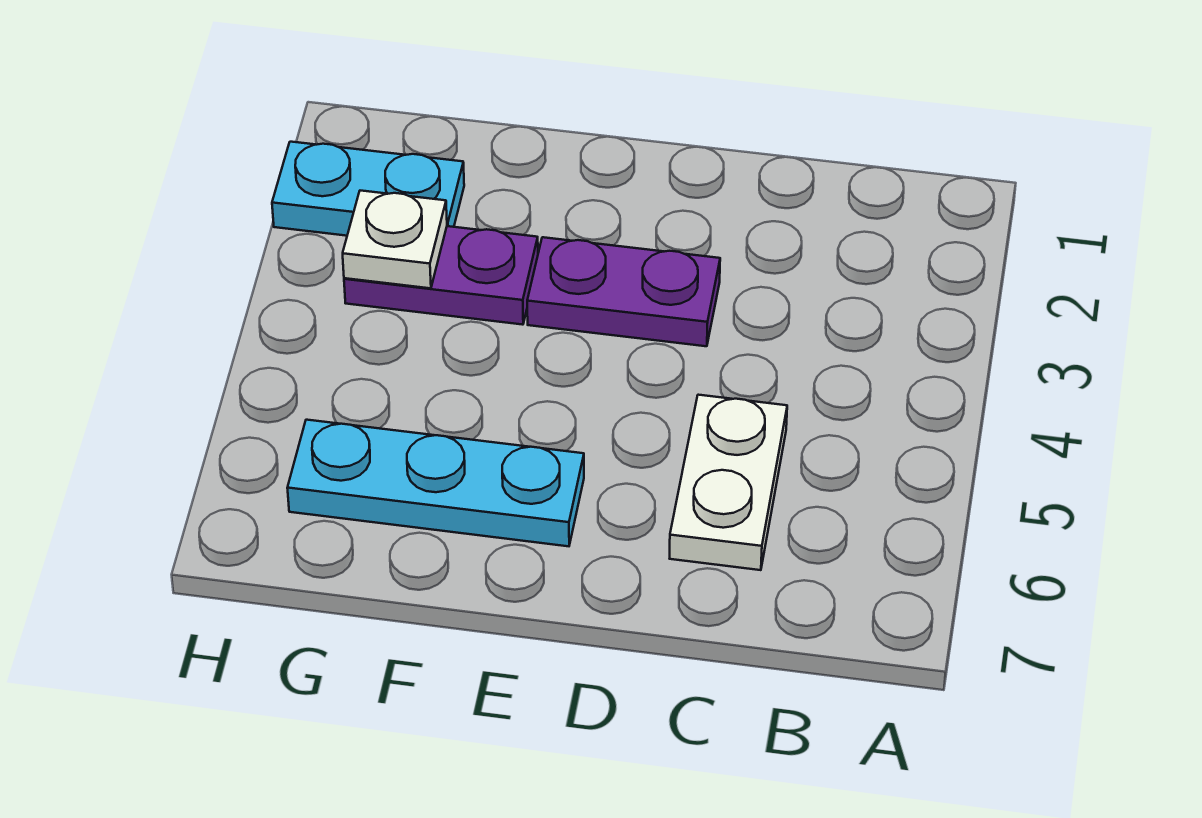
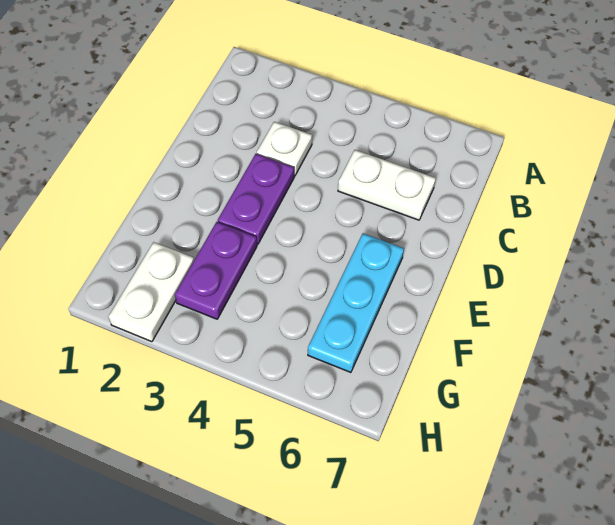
cyan plate G2:H2 level 1 -> white plate G2:H2 level 1
white plate G3 level 2 -> white plate C3 level 1

